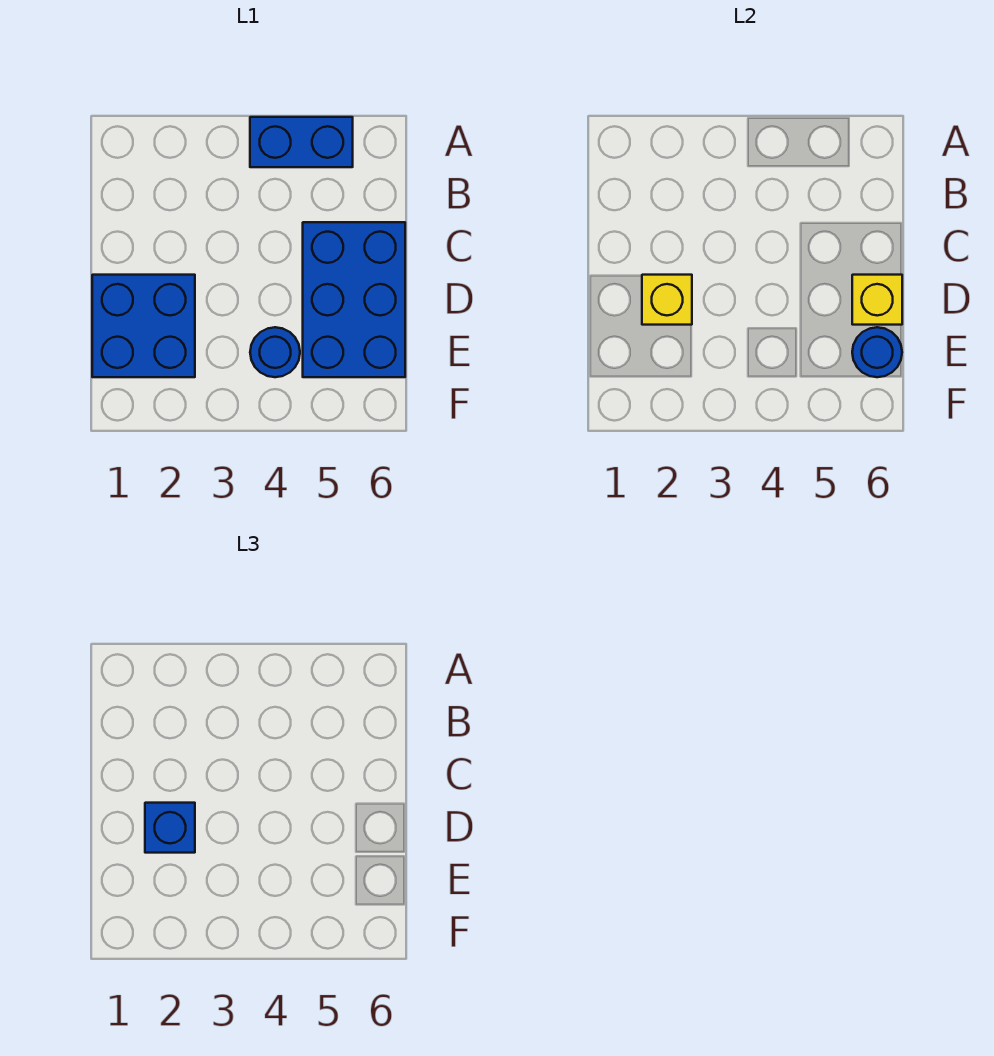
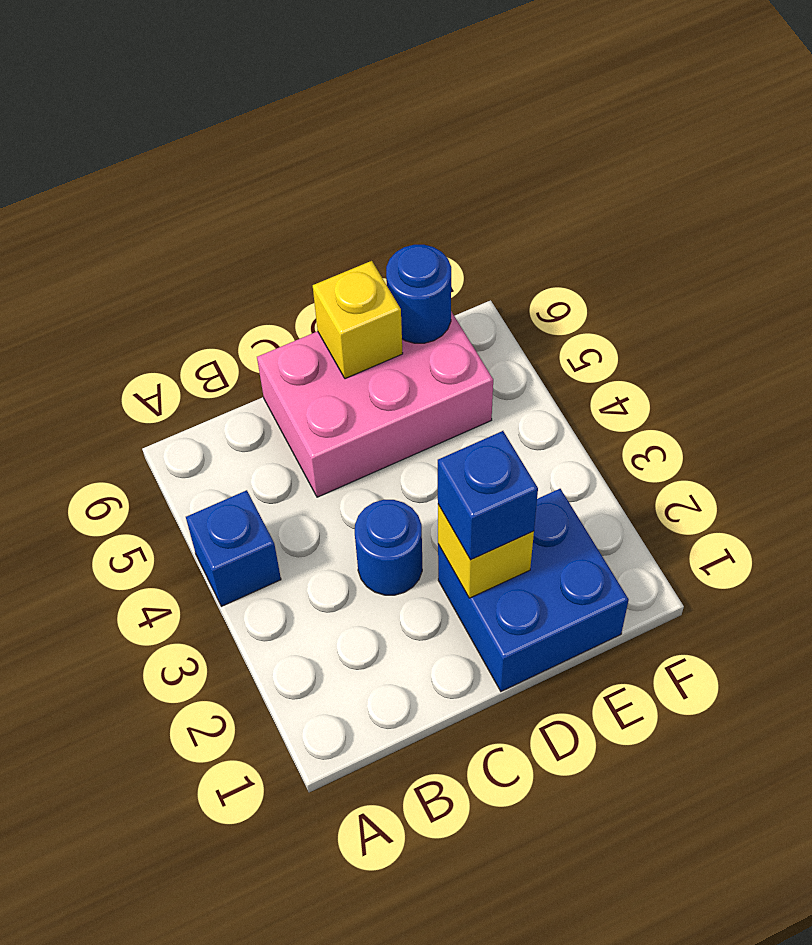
blue brick A4:A5 level 1 -> blue brick A4 level 1
blue brick C5:E6 level 1 -> pink brick C5:E6 level 1
blue round brick E4 level 1 -> blue round brick C3 level 1

